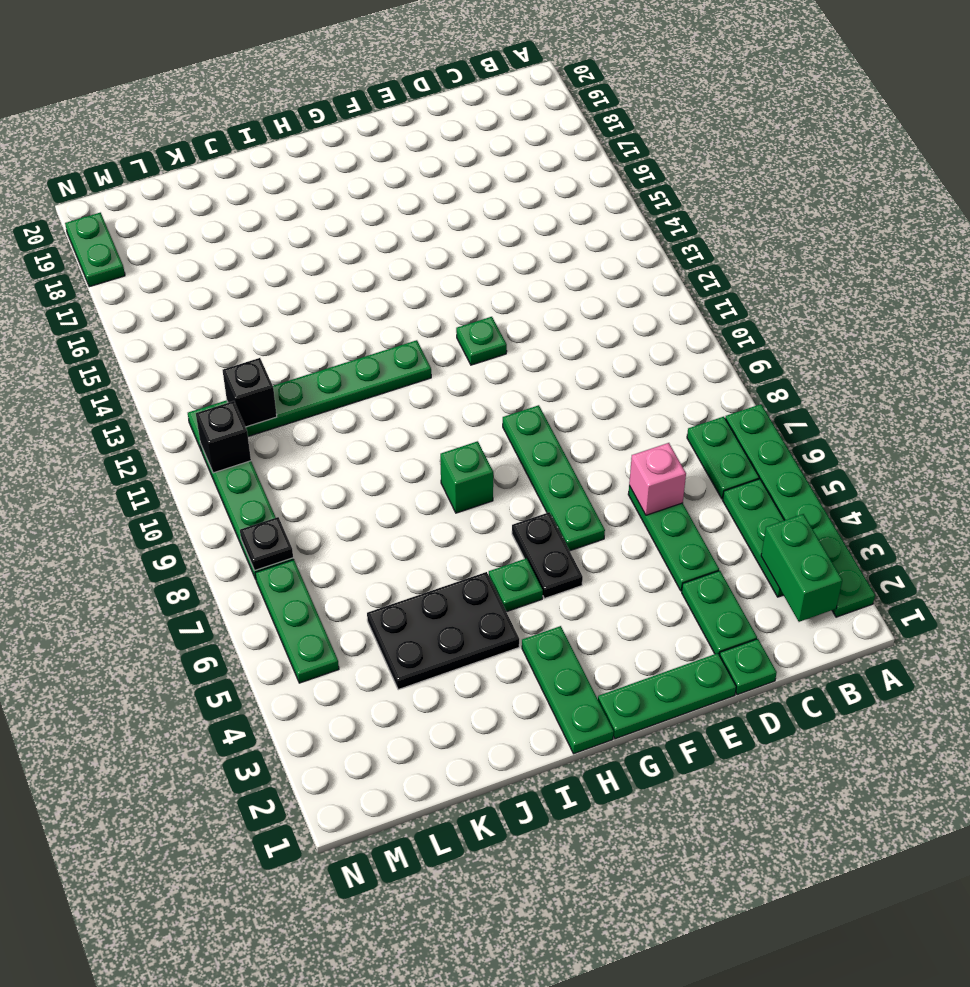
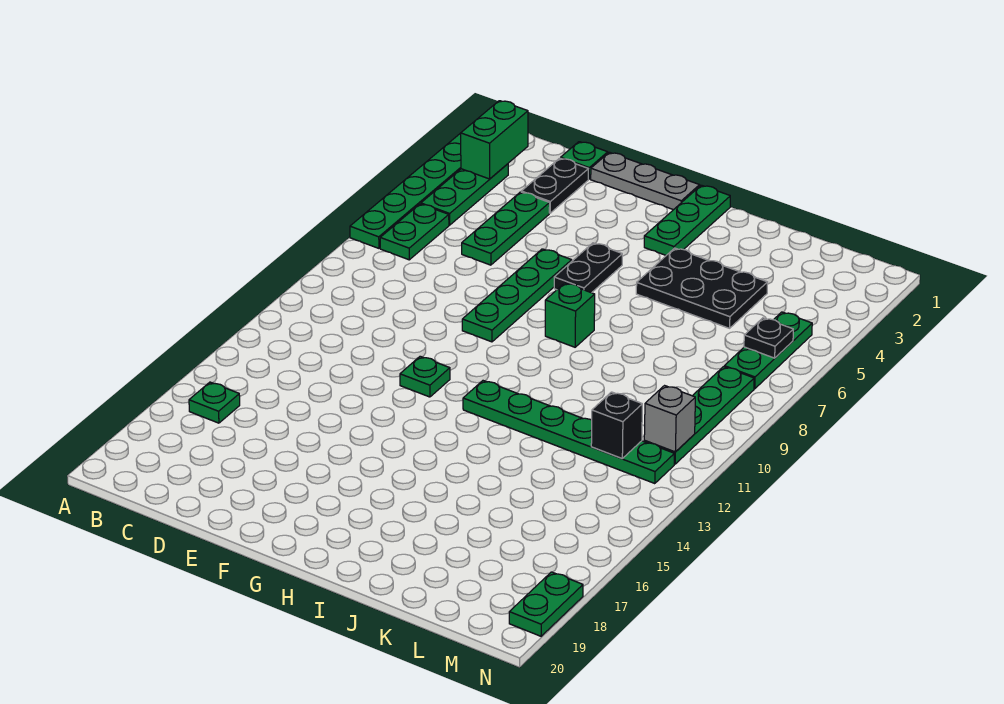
green plate D2:D3 level 1 -> black plate D2:D3 level 1
pink brick D6 level 2 -> none
green plate E1:G1 level 1 -> grey plate E1:G1 level 1
green plate H5 level 1 -> green plate B16 level 1
black plate M8 level 2 -> black plate M6 level 2
black brick M11 level 2 -> grey brick M11 level 2

